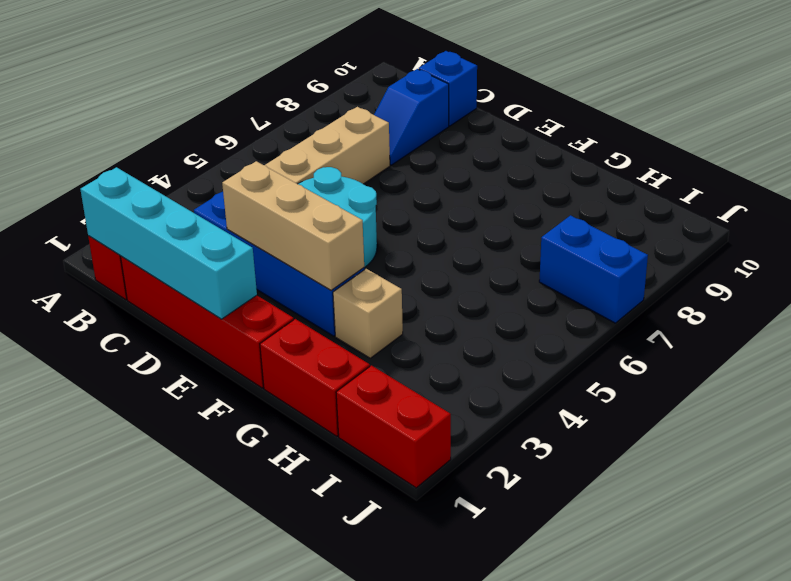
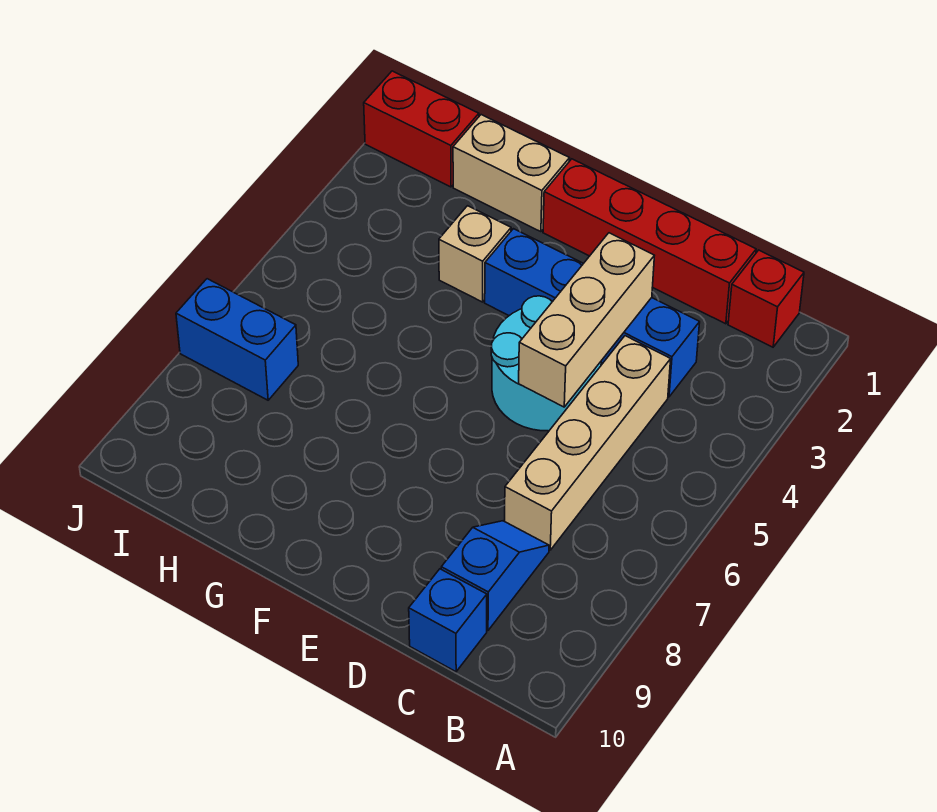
cyan brick B1:E1 level 2 -> none
tan brick D3:F3 level 2 -> tan brick D3:D5 level 2
red brick G1:H1 level 1 -> tan brick G1:H1 level 1

